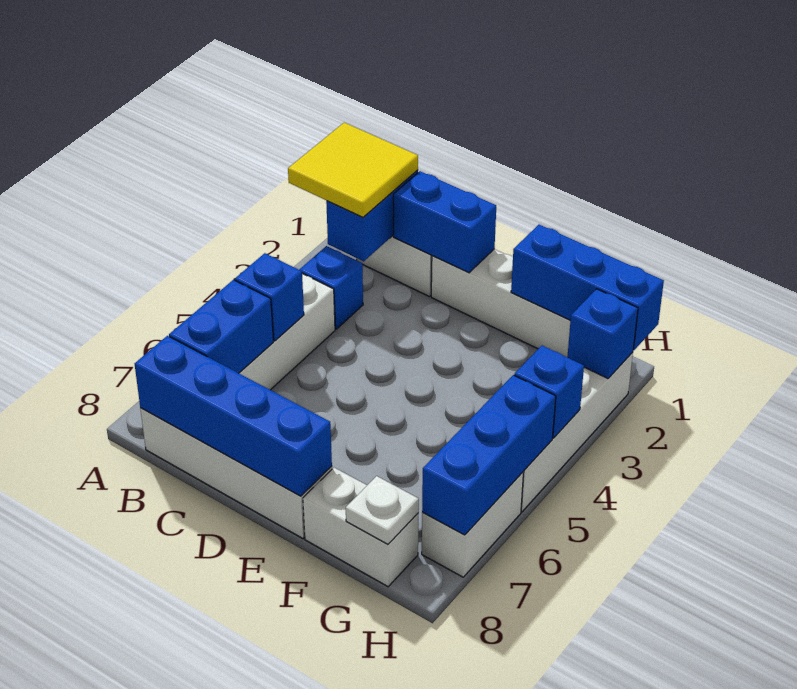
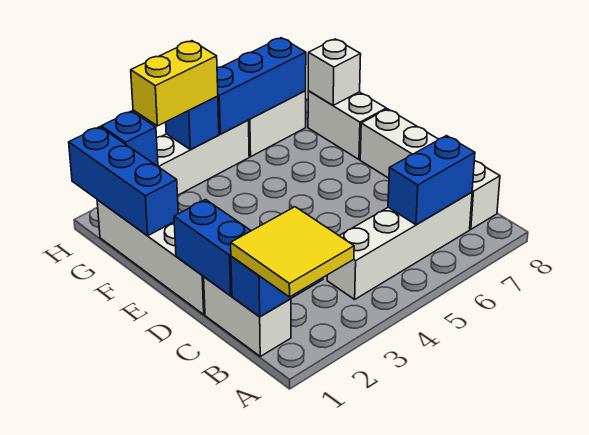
blue brick B3 level 1 -> none
blue brick B5 level 2 -> none
blue brick B8:E8 level 2 -> none
white plate G8 level 2 -> white brick G8 level 2
none -> yellow brick H3:H4 level 3

